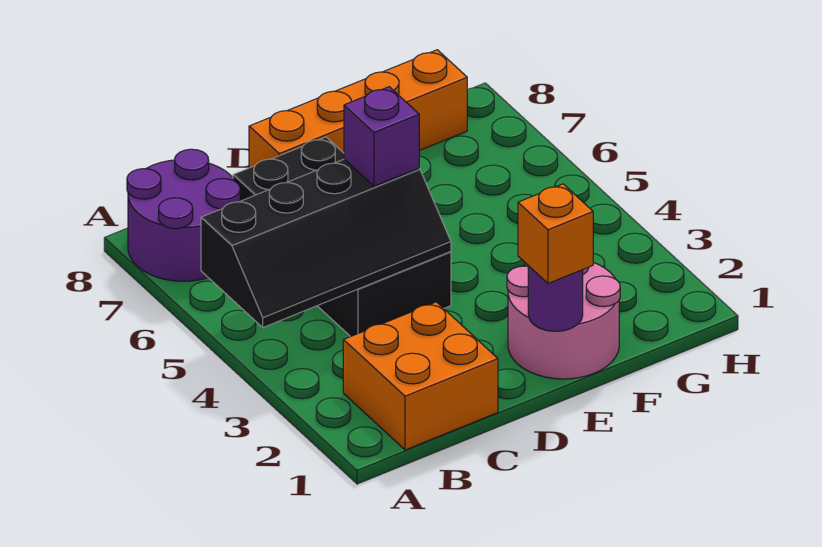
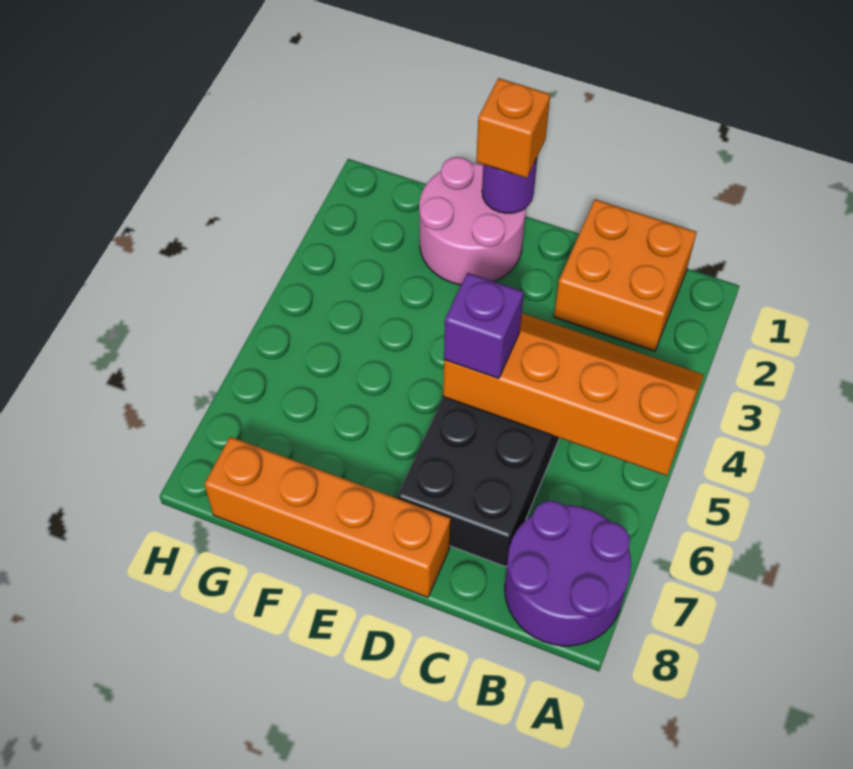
black slope A4:D5 level 2 top 5 -> orange slope A4:D5 level 2 top 5

